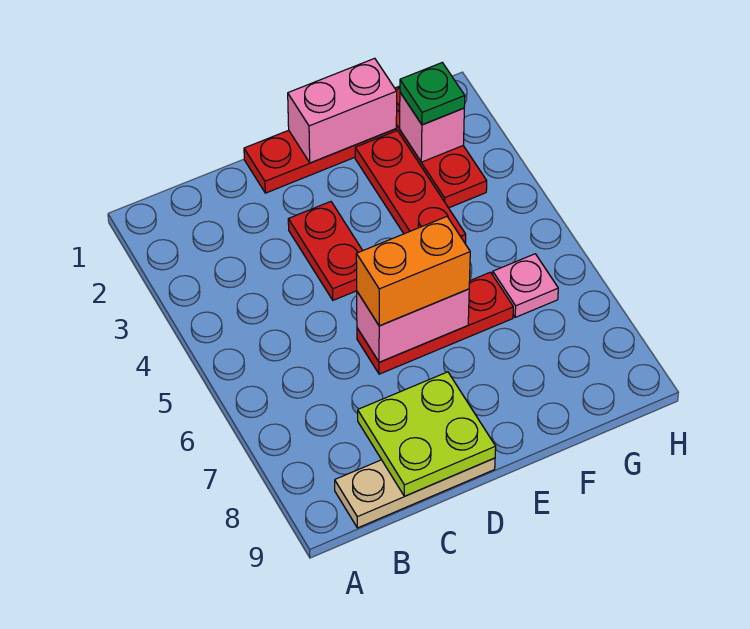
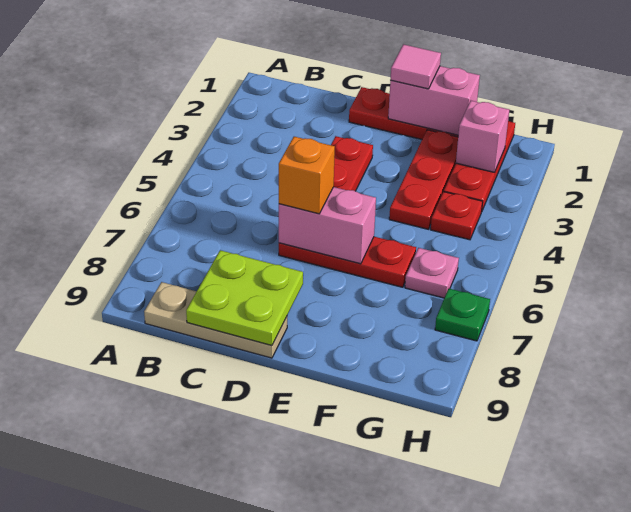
orange brick D6:E6 level 3 -> orange brick D6 level 3
none -> pink tile E1 level 3
green plate G2 level 3 -> green plate H7 level 1
none -> red plate G4 level 1

